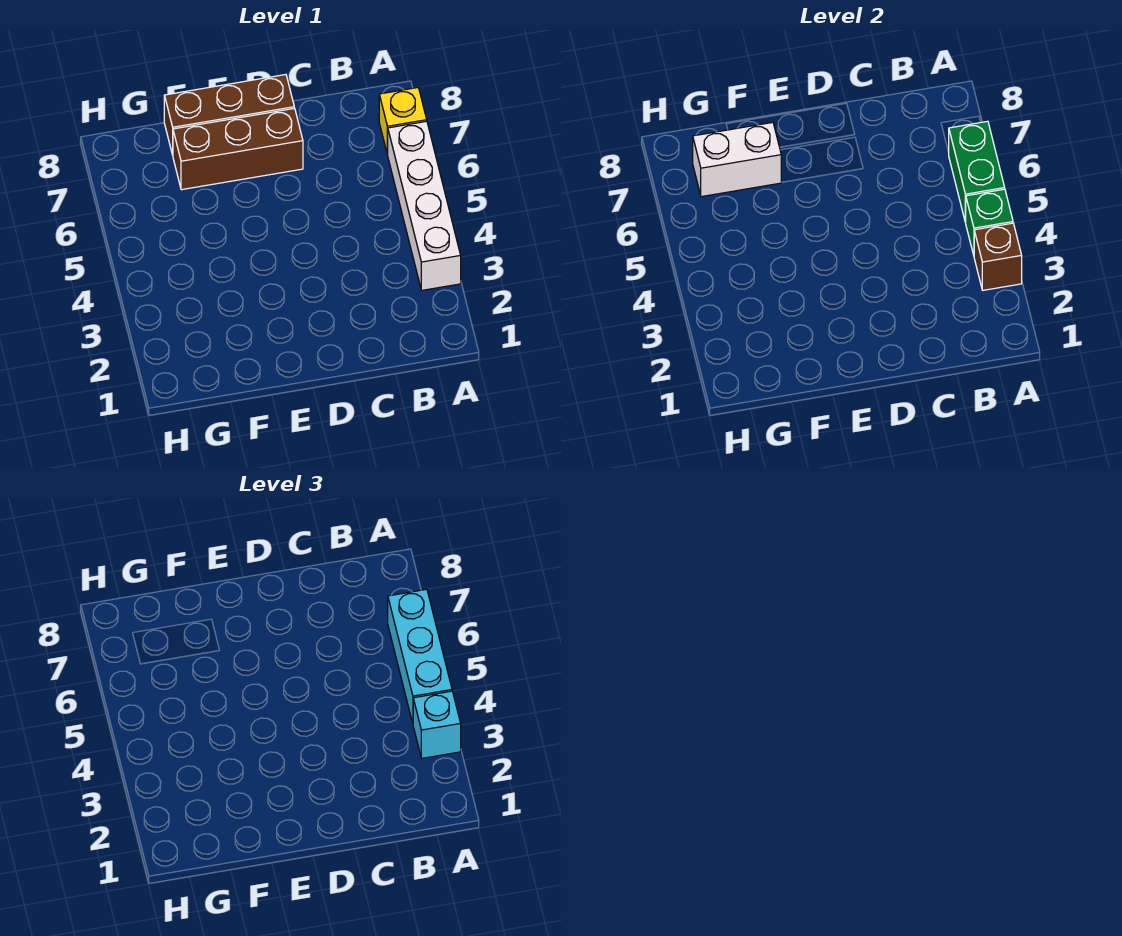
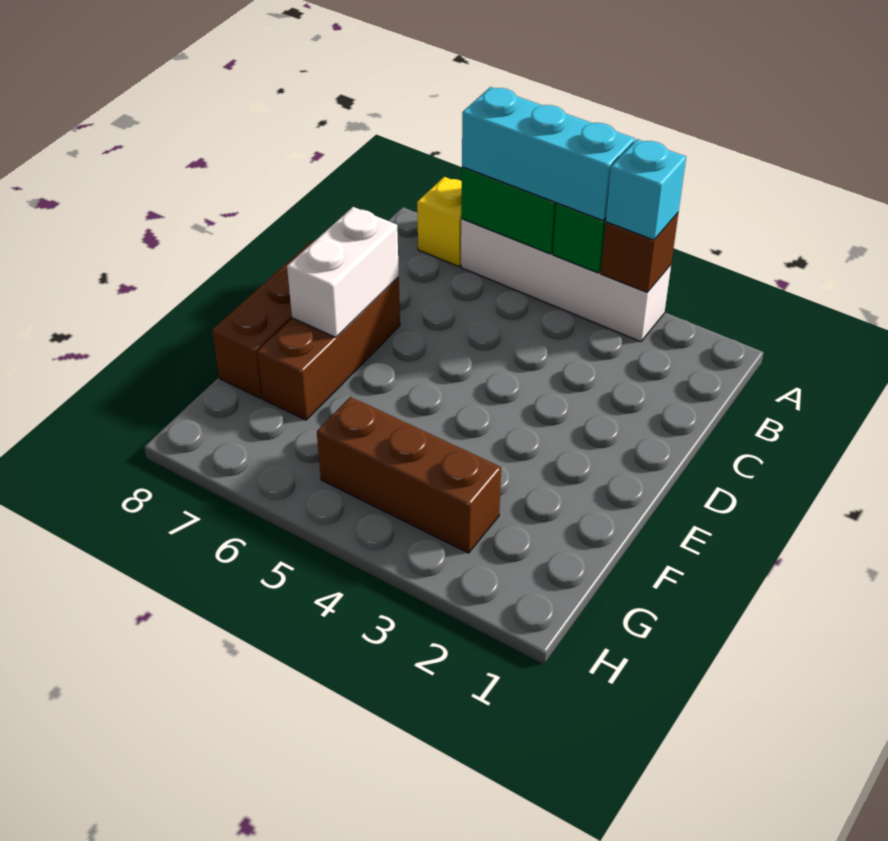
white brick F7:G7 level 2 -> white brick D7:E7 level 2
none -> brown brick G3:G5 level 1

